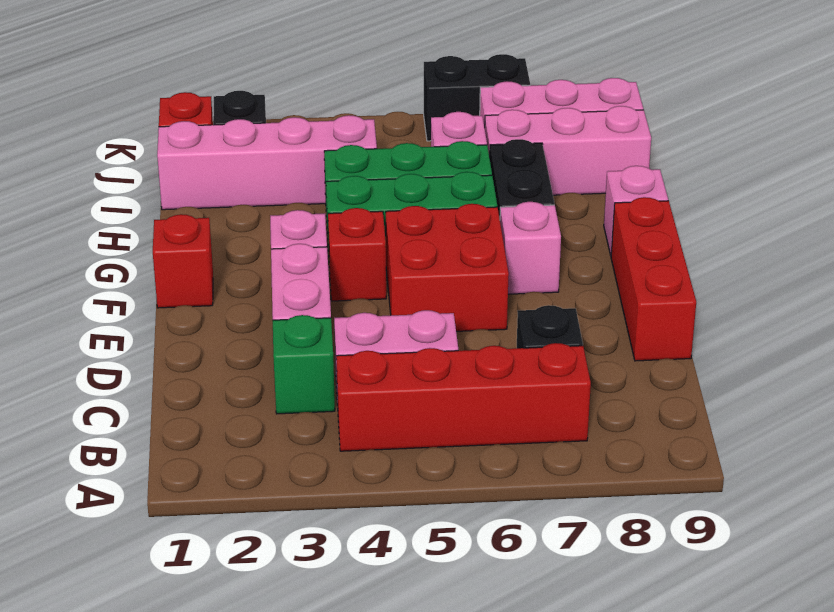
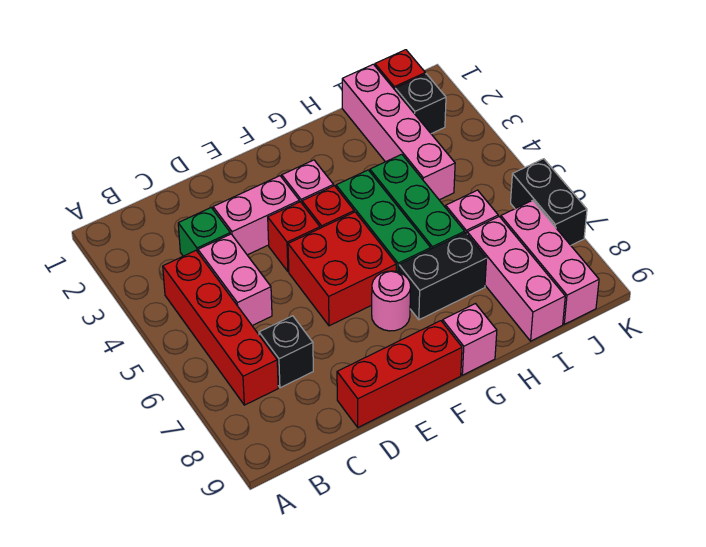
red brick F1 level 1 -> red brick E4 level 1
pink brick F7 level 1 -> pink round brick F7 level 1

